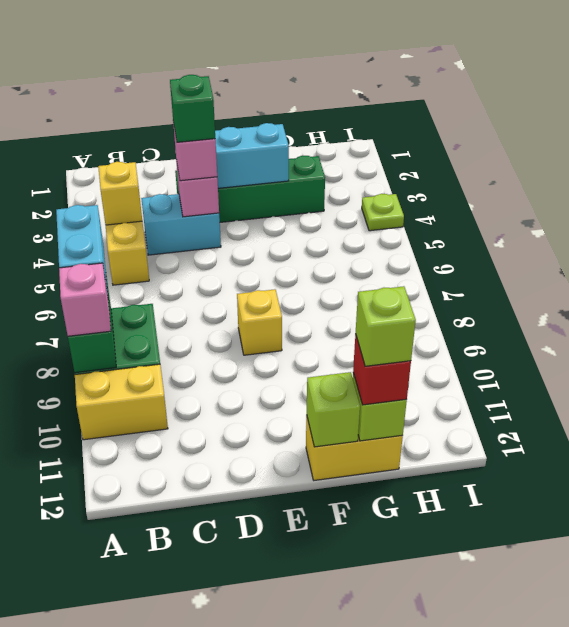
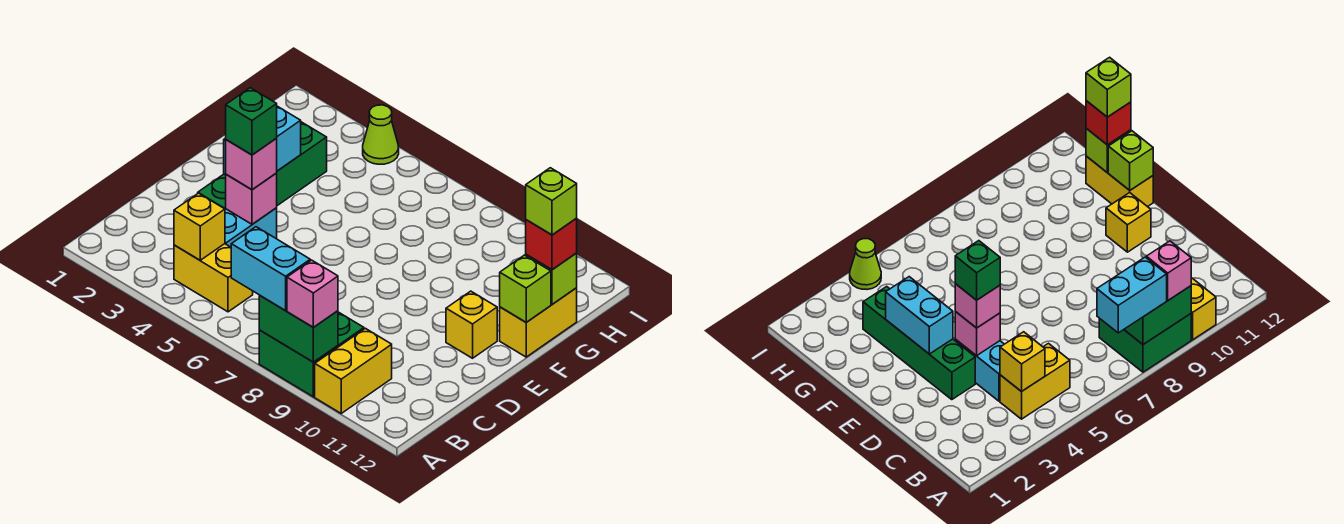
yellow brick E8 level 1 -> yellow brick E11 level 1
lime plate I4 level 1 -> lime cone I4 level 1

